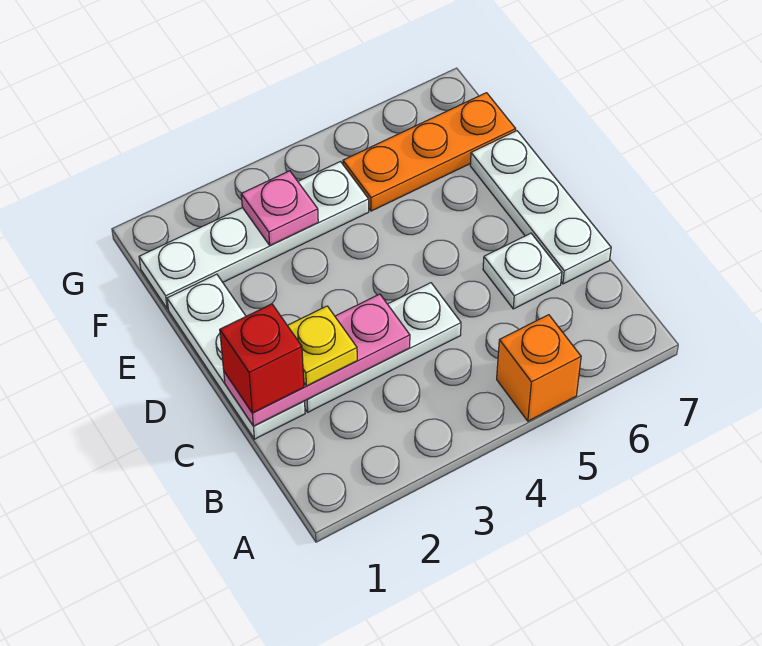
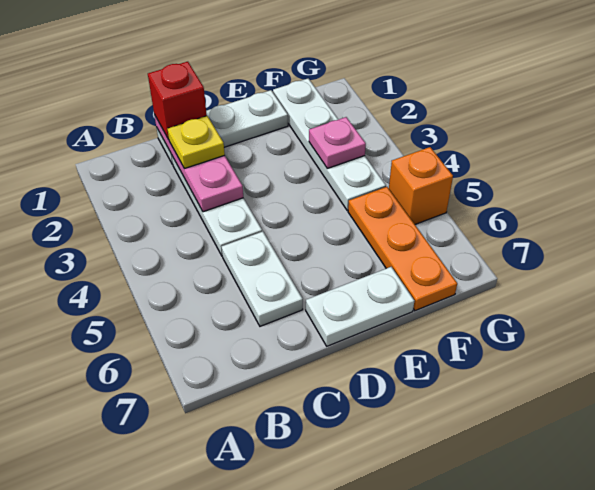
orange brick A5 level 1 -> orange brick G5 level 1
white plate C6 level 1 -> white plate C5:C6 level 1
white plate C7:E7 level 1 -> white plate D7:E7 level 1

